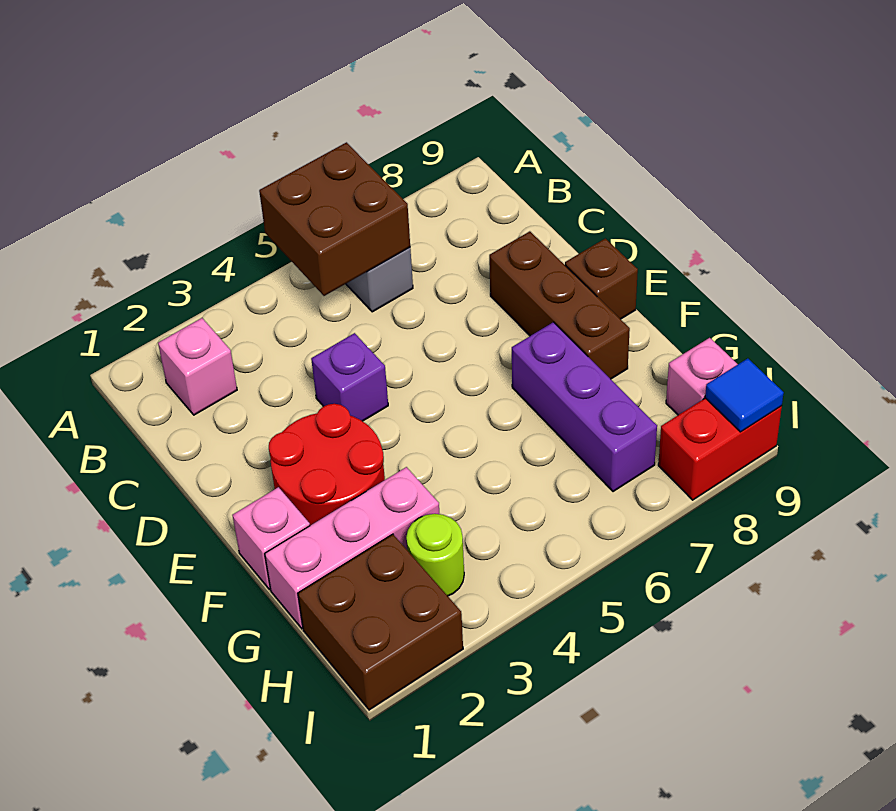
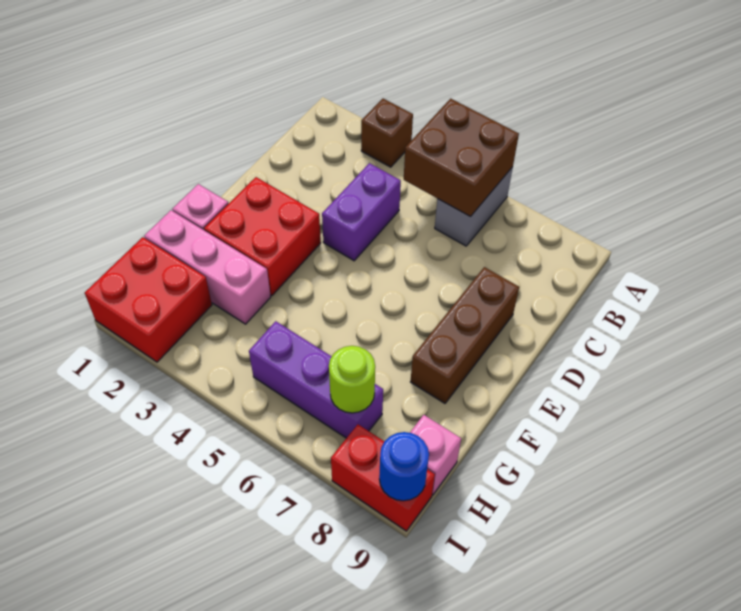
pink brick B2 level 1 -> none
purple brick D4 level 1 -> purple brick C4:D4 level 1
red round brick E2:F3 level 1 -> red brick E2:F3 level 1
brown brick E9 level 1 -> brown brick A3 level 1
purple brick F7:H7 level 1 -> purple brick H5:H7 level 1
brown brick H1:I2 level 1 -> red brick H1:I2 level 1
lime round brick H3 level 1 -> lime round brick H7 level 2
blue tile I9 level 2 -> blue round brick I9 level 2

